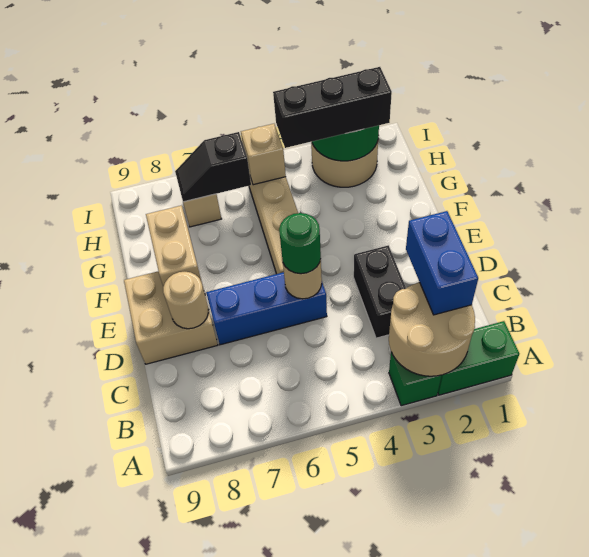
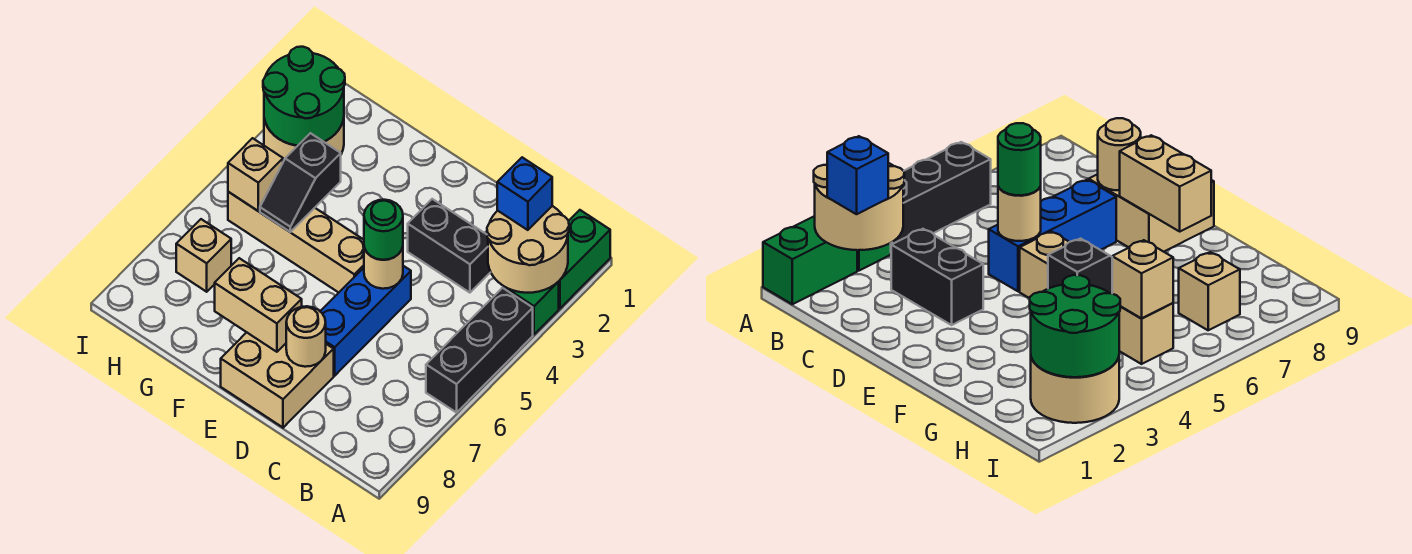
blue brick B2:C2 level 3 -> blue brick B2 level 3
black brick H2:H4 level 3 -> black brick A4:A6 level 1
black slope H6:H7 level 2 top 6 -> black slope G4:G5 level 2 top 4

